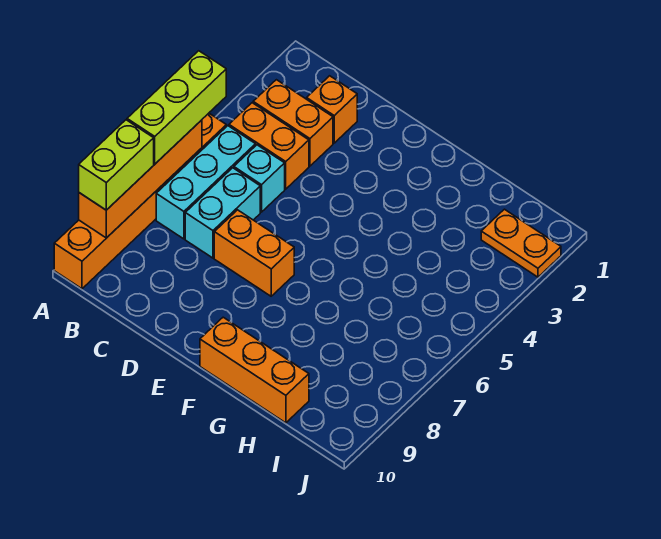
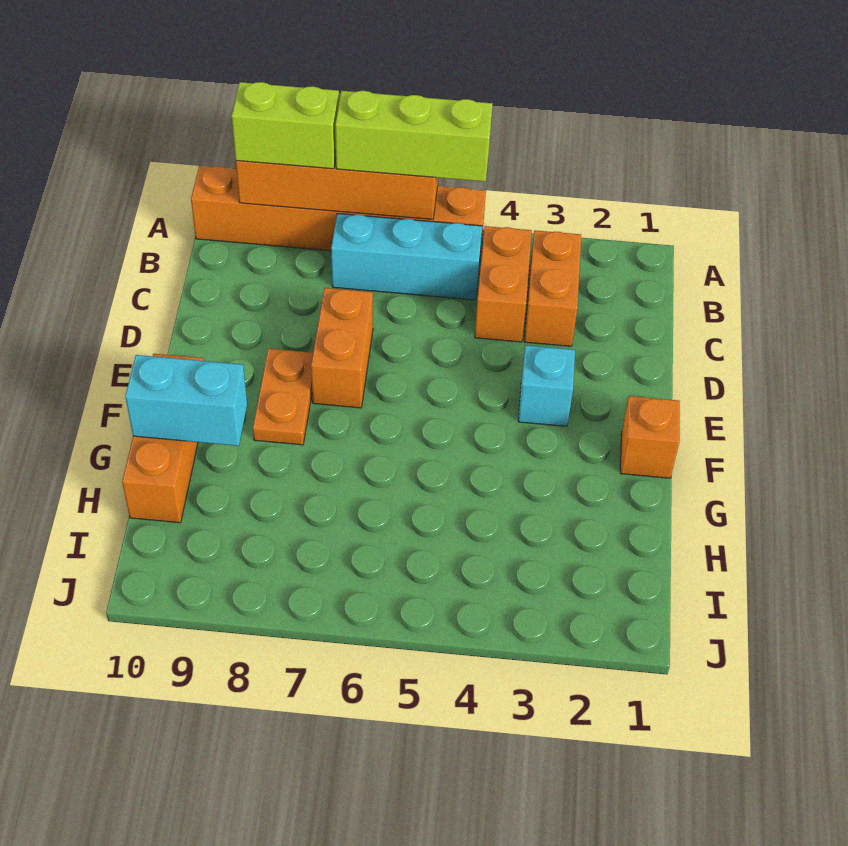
orange brick C2 level 1 -> orange brick F1 level 1
cyan brick C5 level 1 -> cyan brick E3 level 1
cyan brick C6:C7 level 1 -> cyan brick G9:G10 level 2
orange plate I2:J2 level 1 -> orange plate E8:F8 level 1

